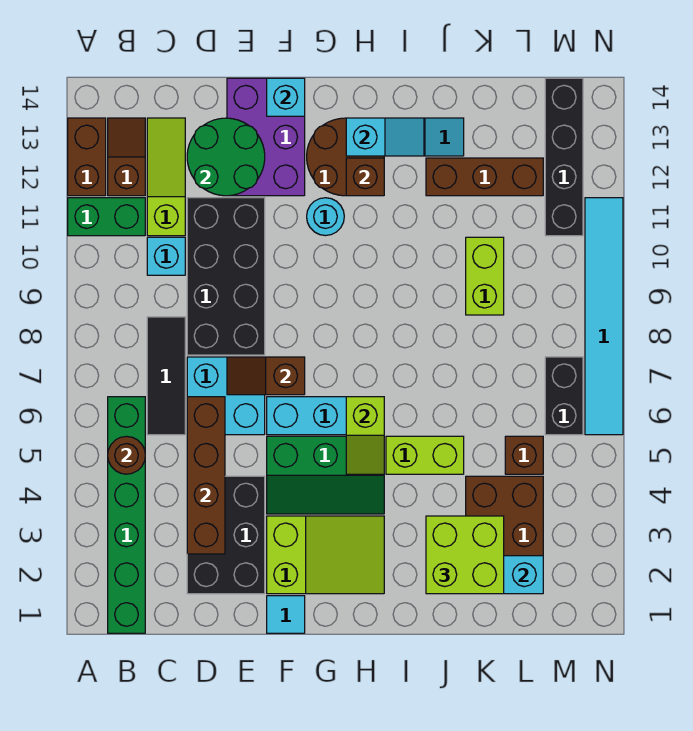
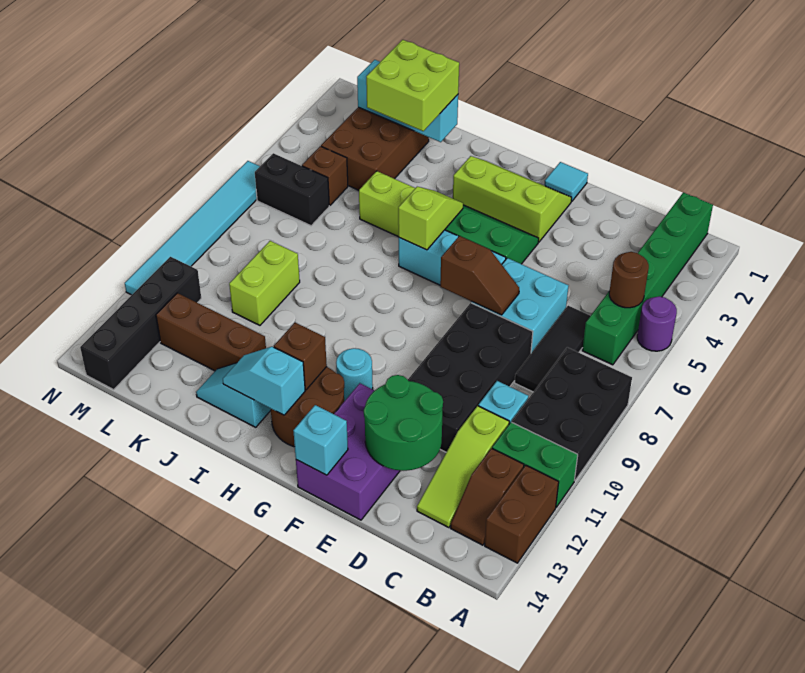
none -> purple round brick A5 level 1
black brick D2:E4 level 1 -> black brick A8:B10 level 1
brown brick D3:D6 level 2 -> none
lime slope F2:H3 level 1 top F -> lime slope F2:H3 level 1 top 3
black brick M6:M7 level 1 -> black brick L6:M6 level 1

